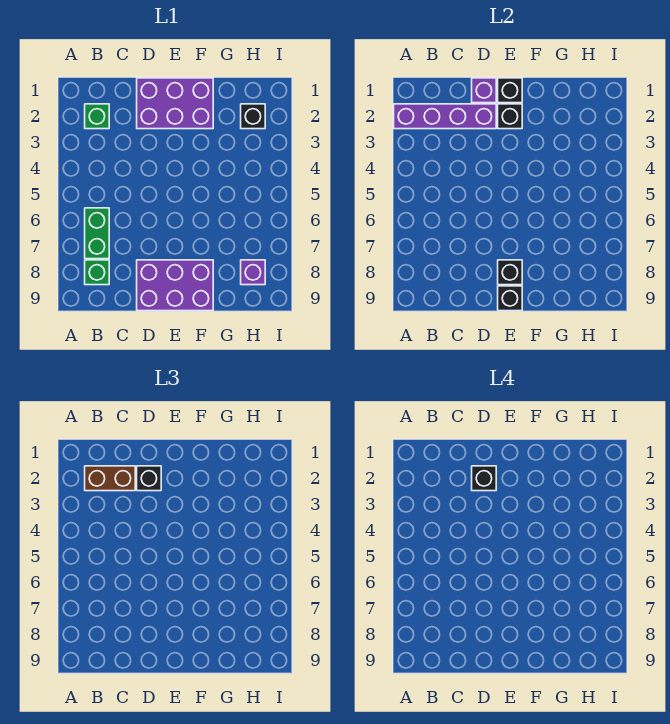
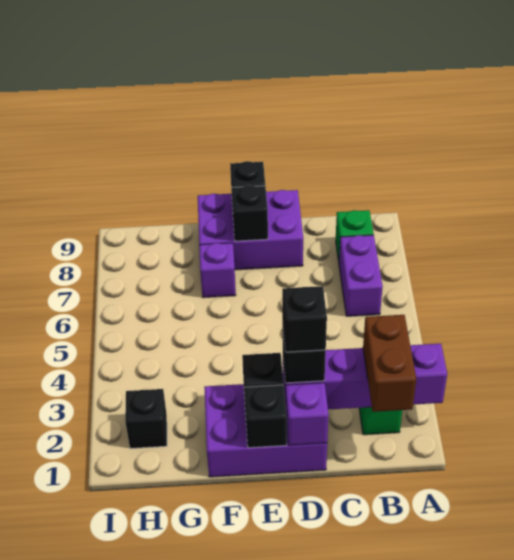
brown brick B2:C2 level 3 -> brown brick B1:B2 level 3
green brick B6:B7 level 1 -> purple brick B6:B7 level 1
purple brick H8 level 1 -> purple brick F7 level 1

